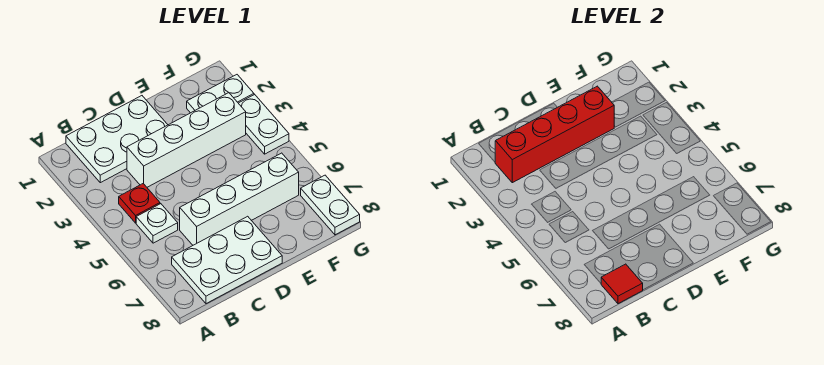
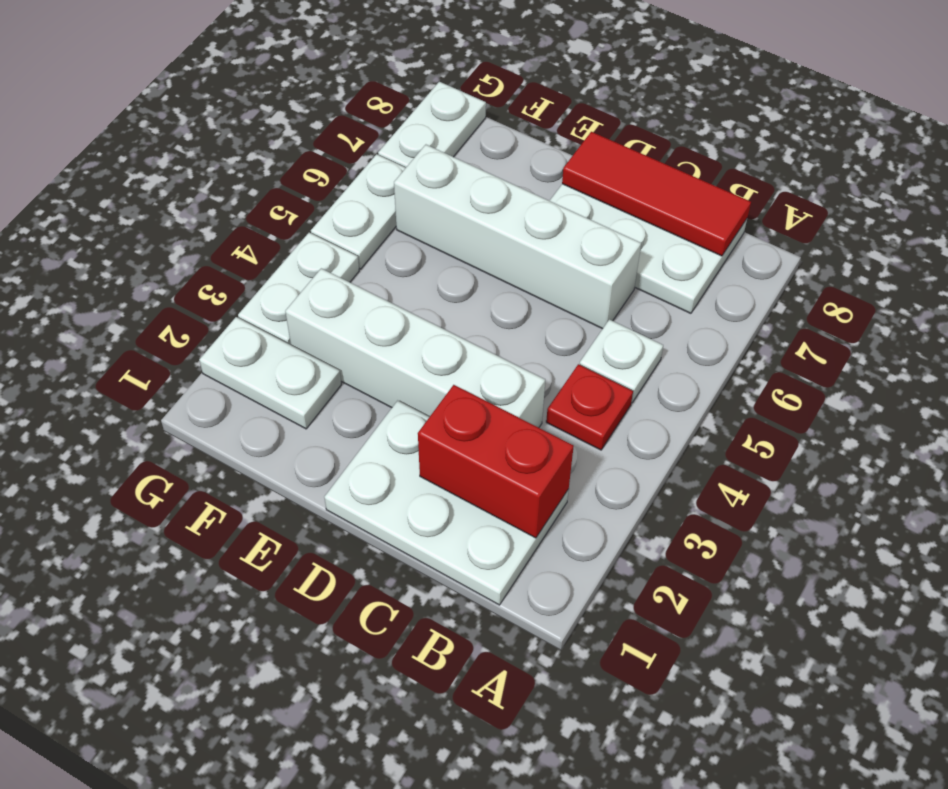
red brick B2:E2 level 2 -> red brick B2:C2 level 2
red tile B8 level 2 -> red tile B8:D8 level 2
none -> white plate G5:G6 level 1

